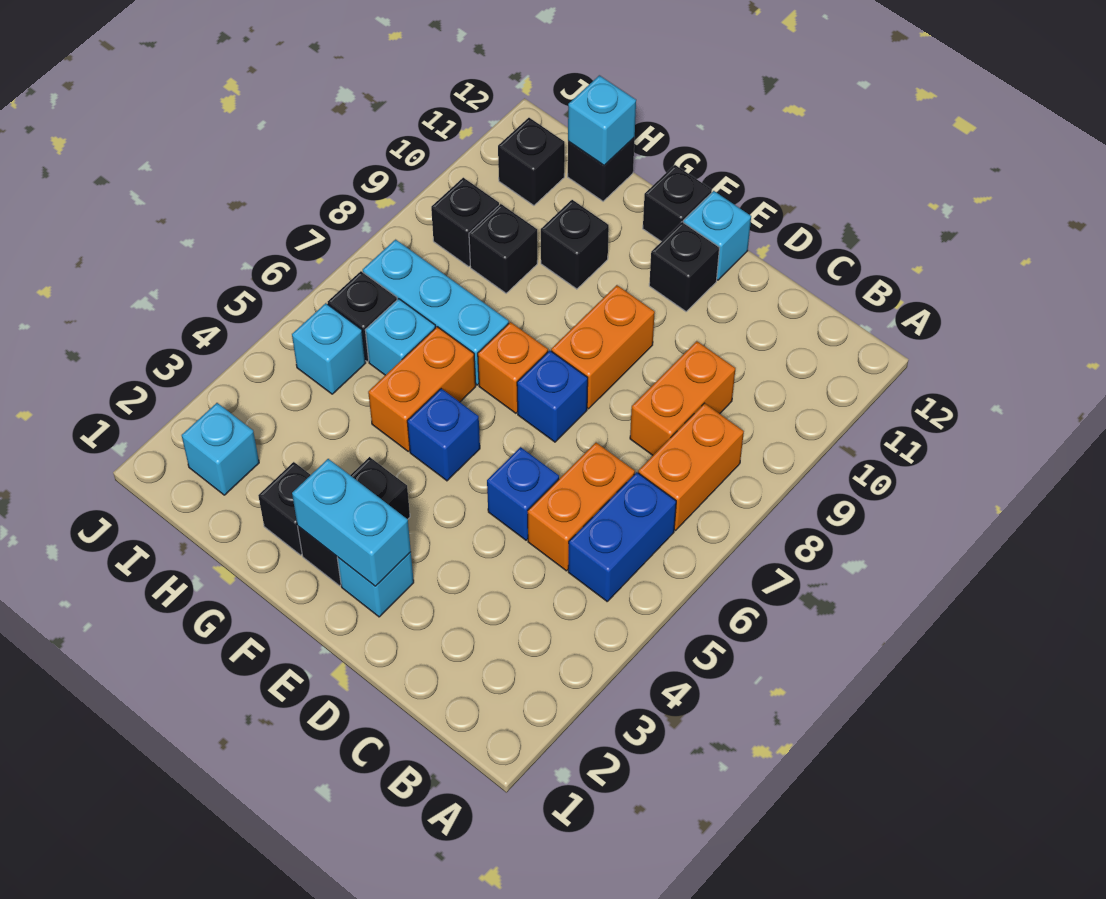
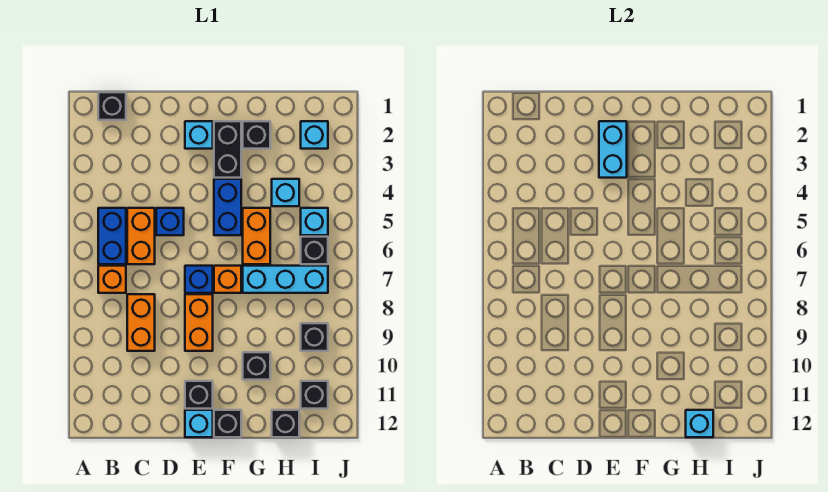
orange brick B7:B8 level 1 -> orange brick B7 level 1
cyan brick E2:F2 level 2 -> cyan brick E2:E3 level 2
blue brick F5 level 1 -> blue brick F4:F5 level 1
cyan brick H6 level 1 -> cyan brick H4 level 1
black brick H9 level 1 -> black brick B1 level 1

